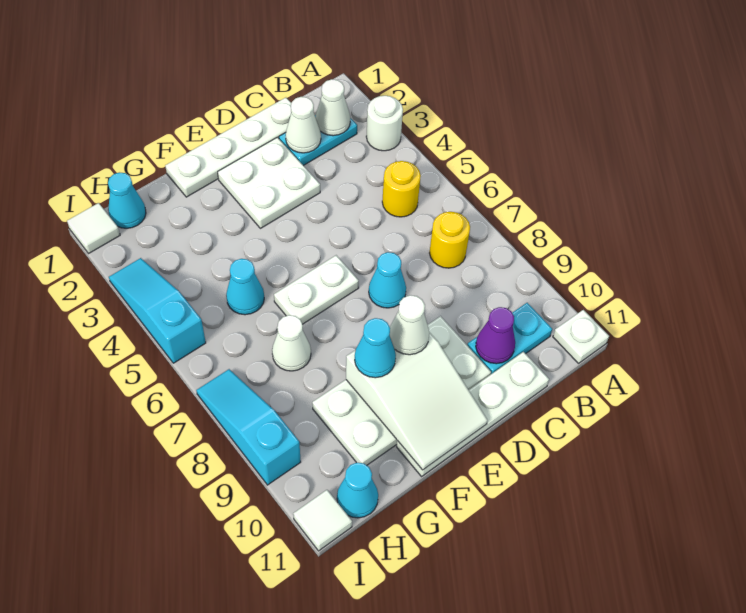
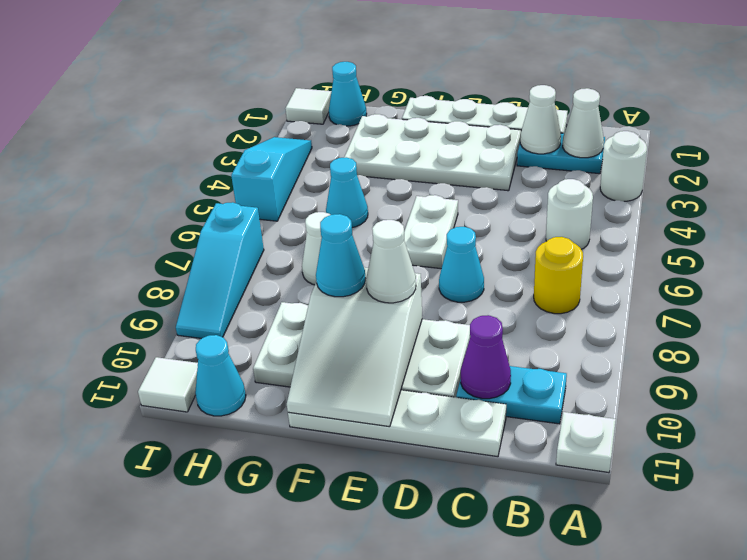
yellow round brick B5 level 1 -> white round brick B5 level 1
white plate D2:E3 level 1 -> white plate D2:G3 level 1
white plate E6:F6 level 1 -> white plate E5:E6 level 1
cyan slope I7:I9 level 1 top 9 -> cyan slope I7:I9 level 1 top 7

